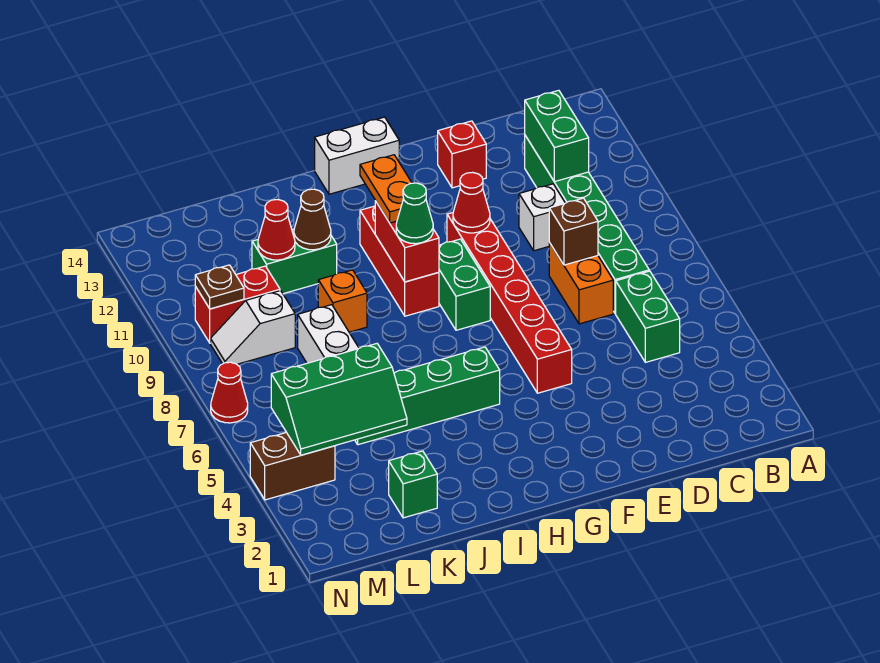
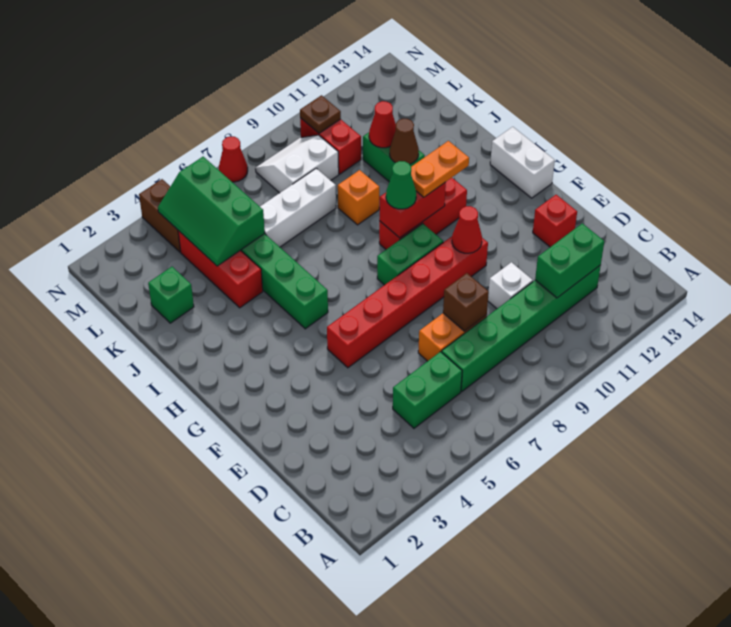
none -> red brick J4:L4 level 1
white slope L9:M9 level 1 top L -> white slope L8:M9 level 1 top L

